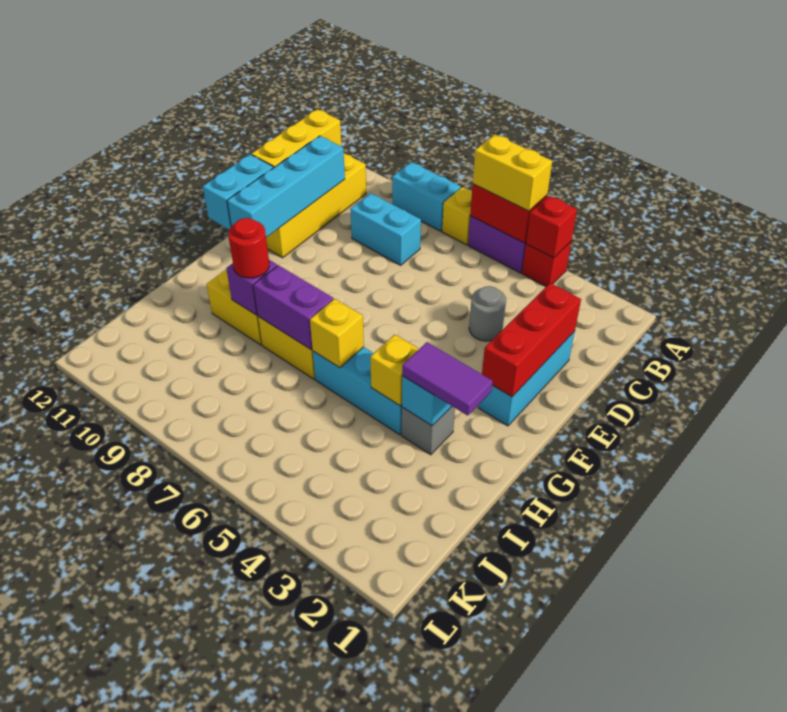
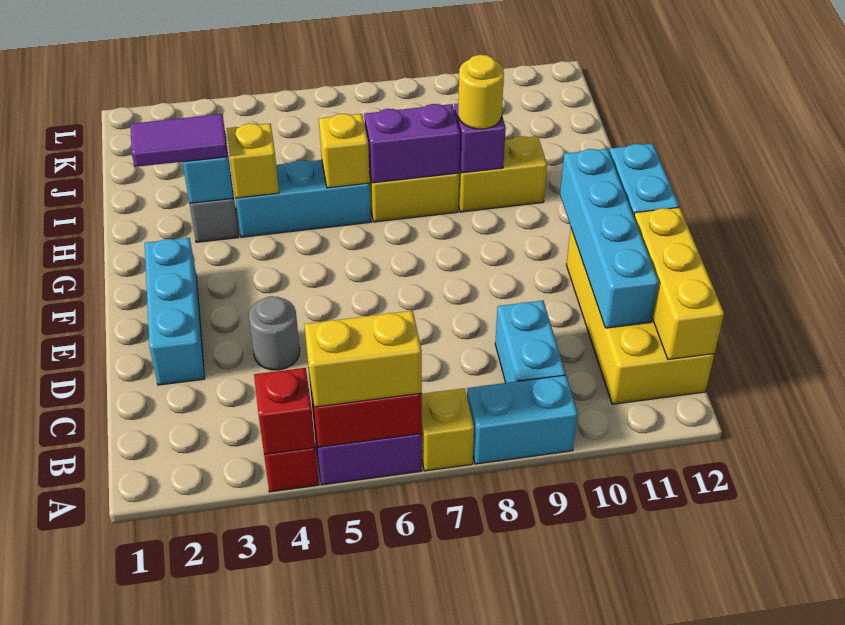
cyan brick C8:C9 level 1 -> cyan brick B9:C9 level 1
red brick D2:F2 level 2 -> none
red round brick H9 level 3 -> yellow round brick H9 level 3

